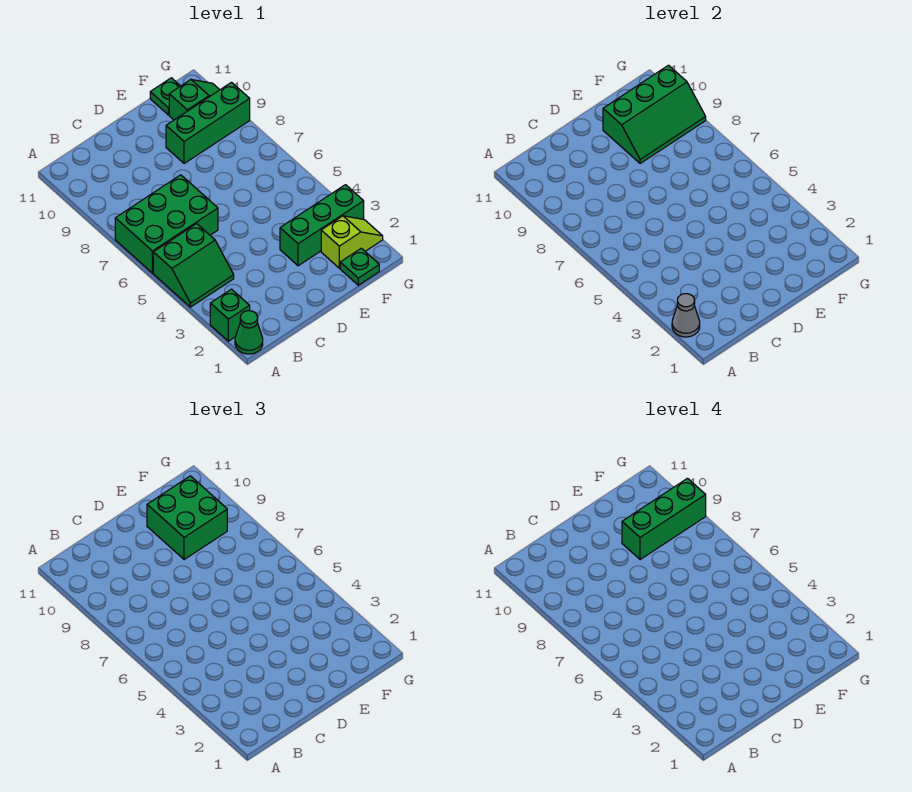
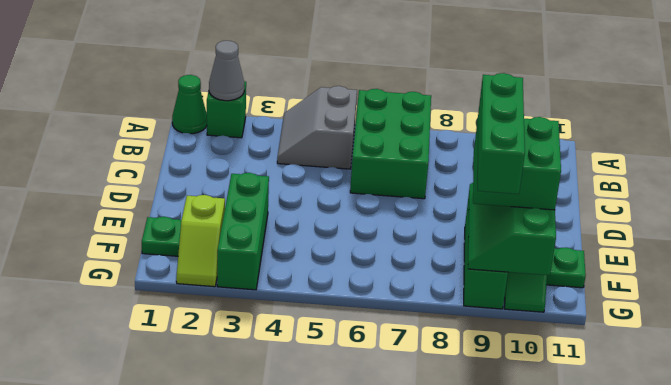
green slope A4:B5 level 1 top 5 -> grey slope A4:B5 level 1 top 5

